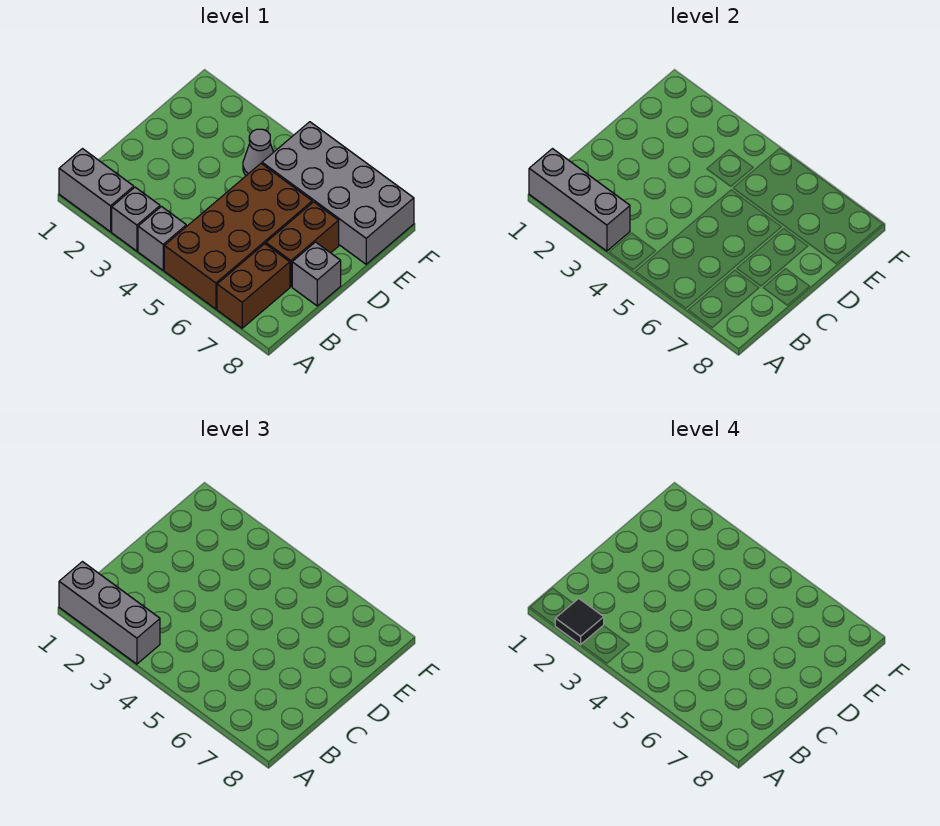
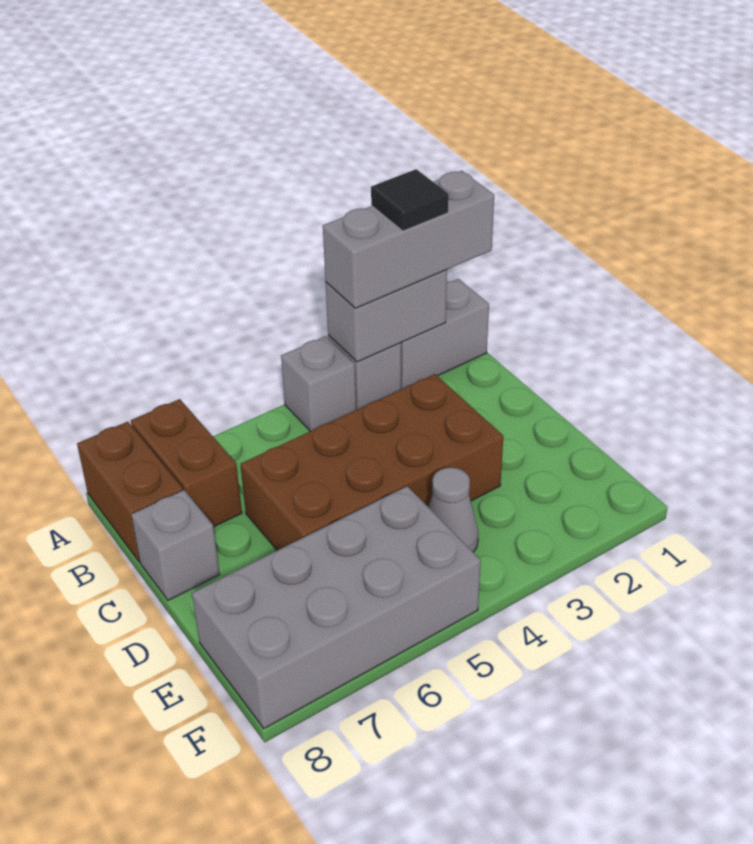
grey brick A1:A3 level 2 -> grey brick A2:A3 level 2
brown brick A5:D6 level 1 -> brown brick C3:D6 level 1
brown brick C7:D7 level 1 -> brown brick A8:B8 level 1

